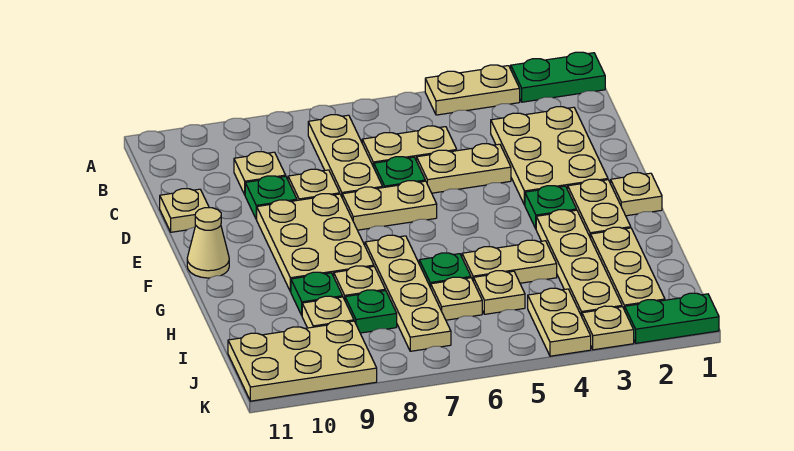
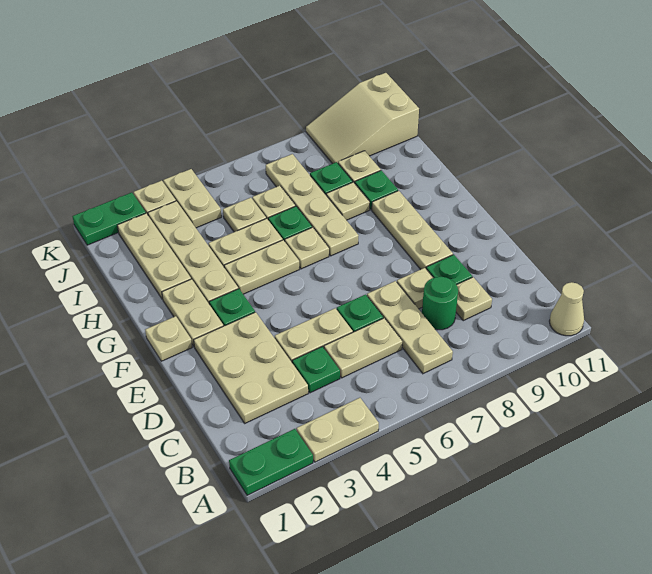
none -> green plate C4 level 1
none -> green round brick C8 level 1
tan plate D11 level 1 -> tan plate G6 level 1
tan plate E6:E7 level 1 -> tan plate G4:G5 level 1
tan plate E8:G9 level 1 -> tan plate E9:G9 level 1
tan cone F11 level 1 -> tan cone A11 level 1
tan plate J9:K11 level 1 -> tan slope J9:K11 level 1 top 11

